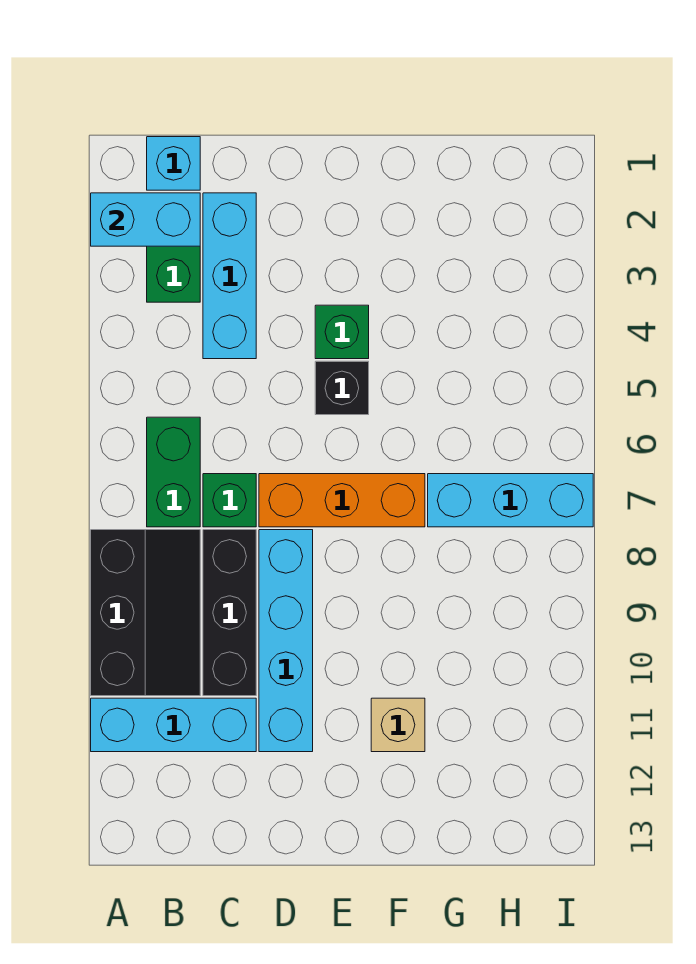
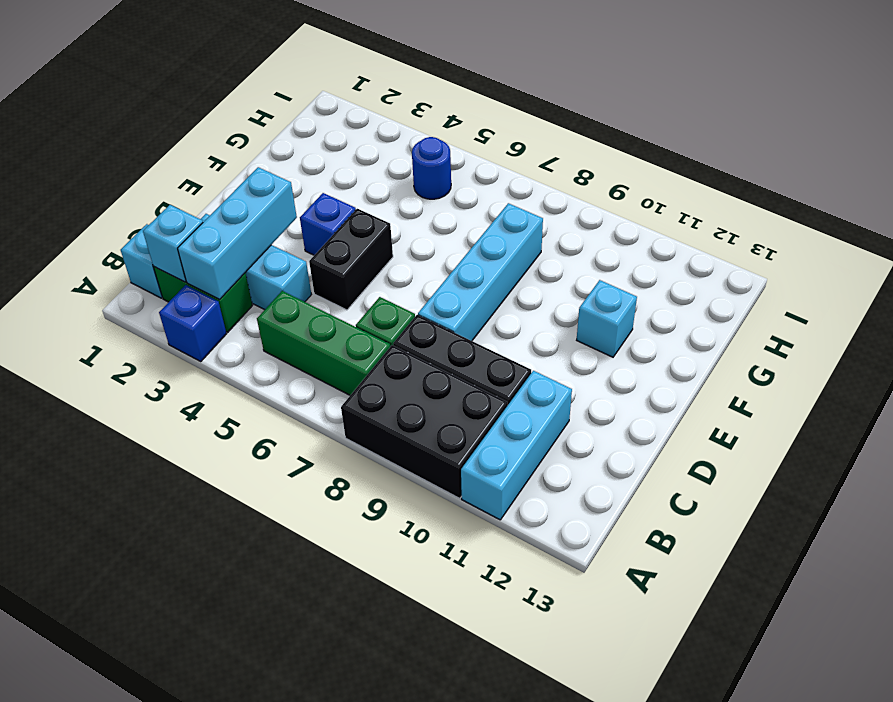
cyan brick A2:B2 level 2 -> cyan brick B2 level 2
none -> blue brick A3 level 1
black slope A8:B10 level 1 top A -> black brick A8:B10 level 1
green brick B6:B7 level 1 -> green brick B5:B7 level 1
orange brick D7:F7 level 1 -> none
cyan brick D8:D11 level 1 -> cyan brick D8:G8 level 1
green brick E4 level 1 -> blue brick E4 level 1
black brick E5 level 1 -> black brick D5:E5 level 1
tan brick F11 level 1 -> cyan brick F11 level 1
cyan brick G7:I7 level 1 -> cyan brick B3:D3 level 2
none -> blue round brick H5 level 1

